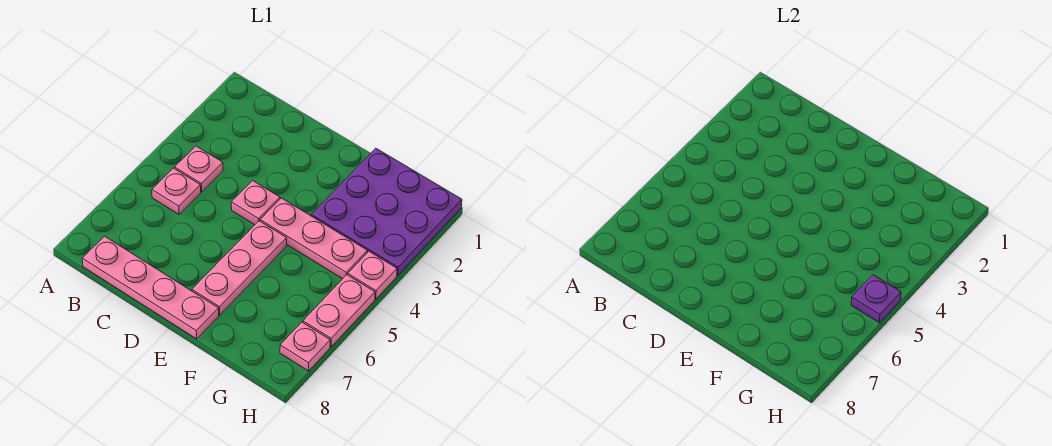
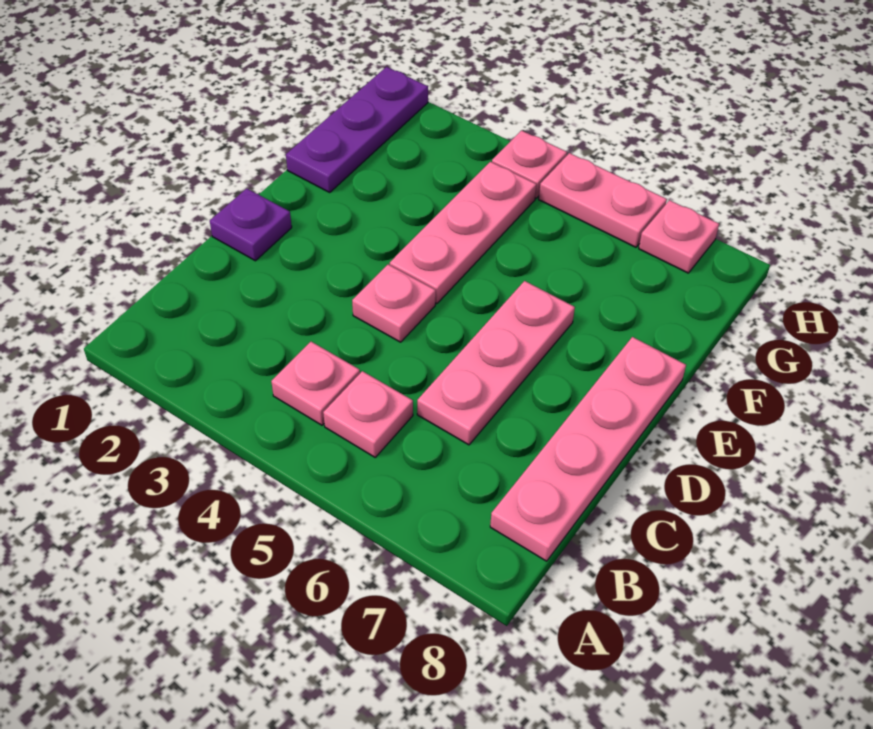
pink plate E5:E7 level 1 -> pink plate C6:E6 level 1
purple plate F1:H3 level 1 -> purple plate F1:H1 level 1
purple plate H5 level 2 -> purple plate D1 level 1

